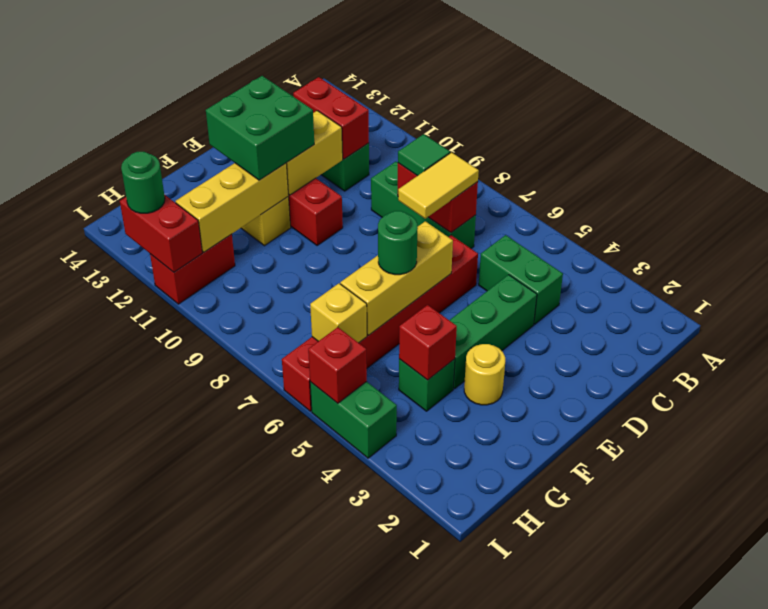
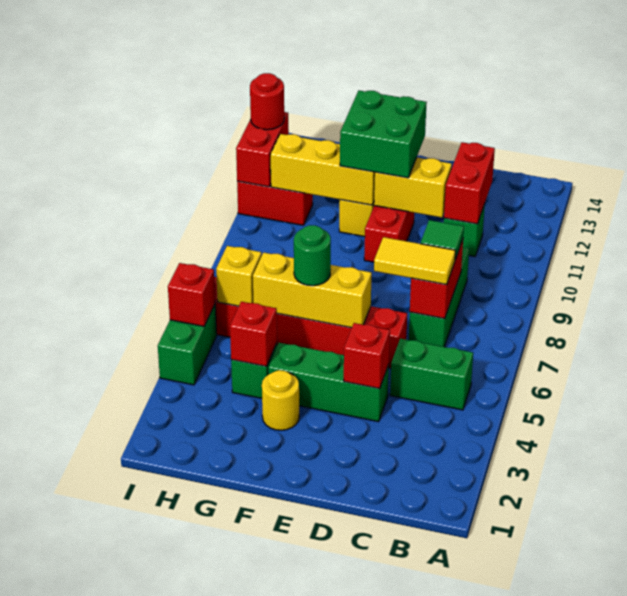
green brick C4:C5 level 1 -> green brick B5:C5 level 1
none -> red brick D4 level 2
green round brick I12 level 3 -> red round brick I12 level 3

